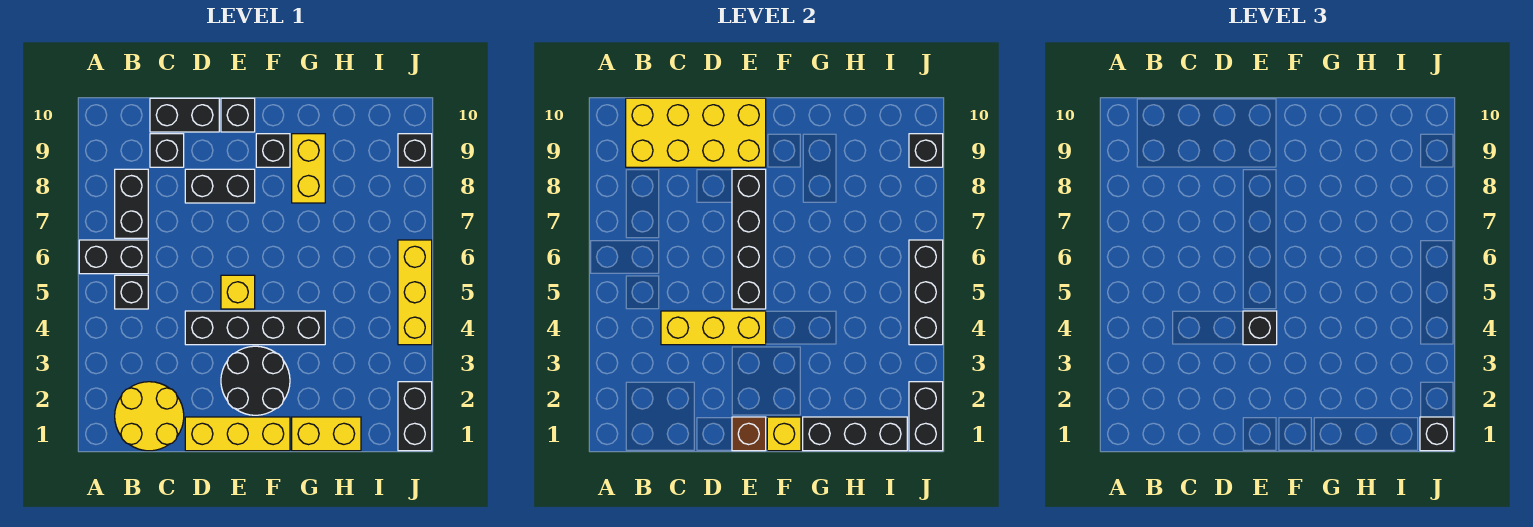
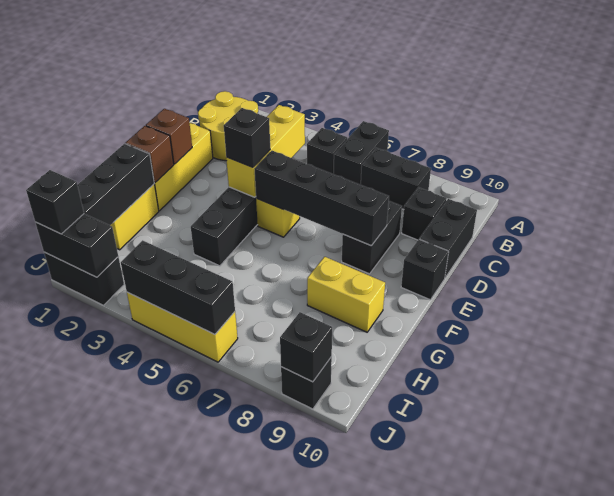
yellow brick B9:E10 level 2 -> none
black round brick E2:F3 level 1 -> none
yellow brick F1 level 2 -> brown brick F1 level 2
black brick F9 level 1 -> none

